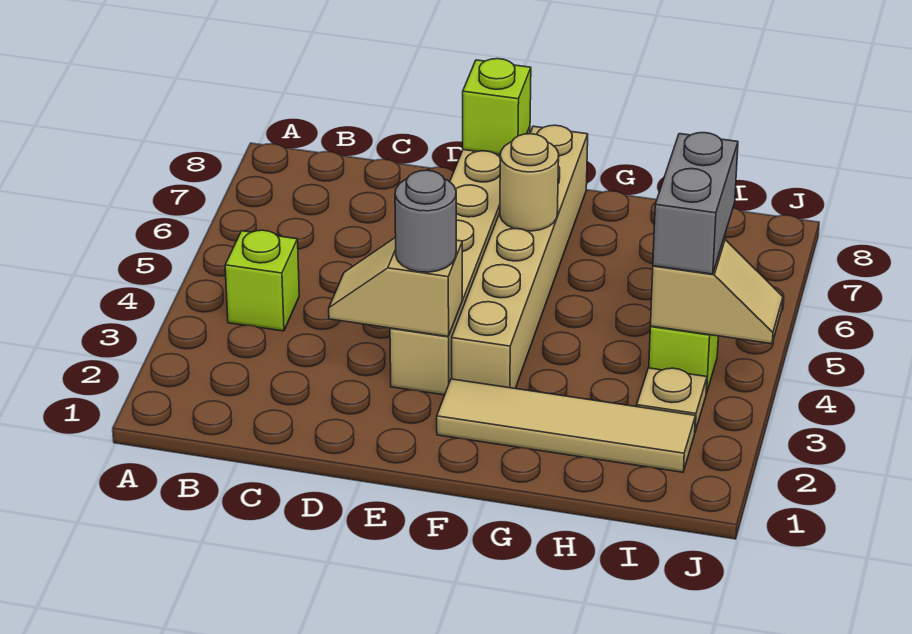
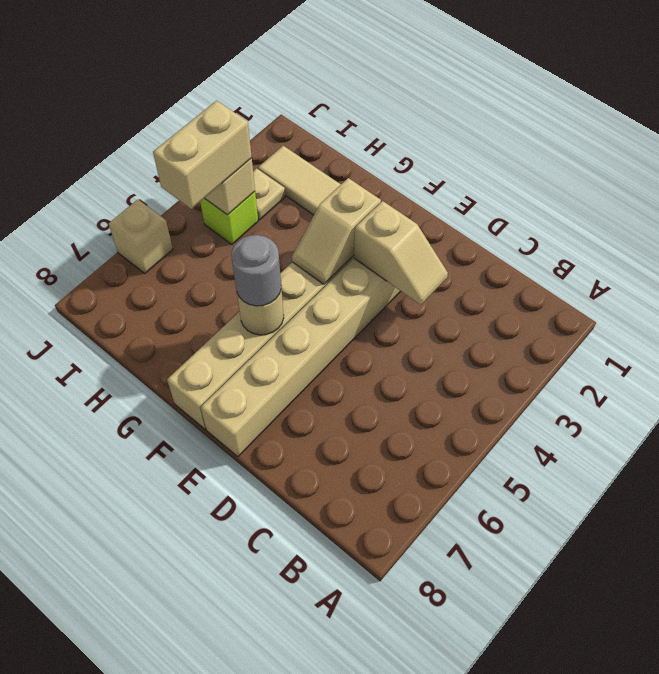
lime brick B4 level 1 -> none
grey round brick E3 level 3 -> grey round brick F6 level 3
lime brick E8 level 2 -> none
none -> tan slope F3:F4 level 2 top 3
grey brick I4:I5 level 3 -> tan brick I4:I5 level 3
none -> tan brick J6 level 1

